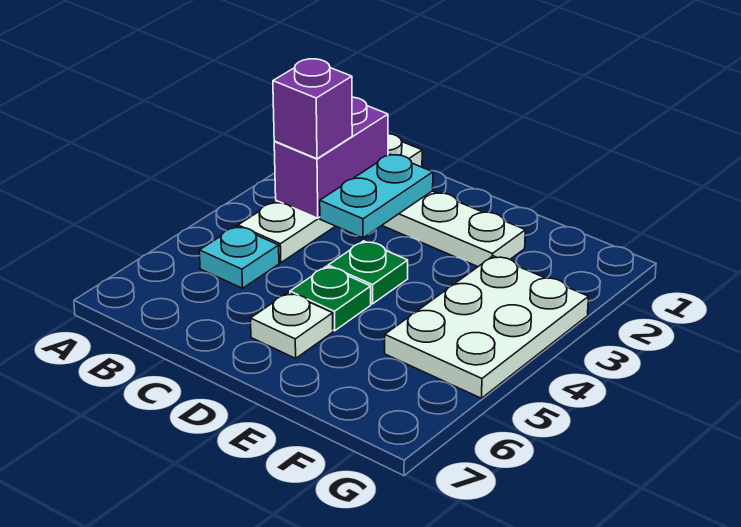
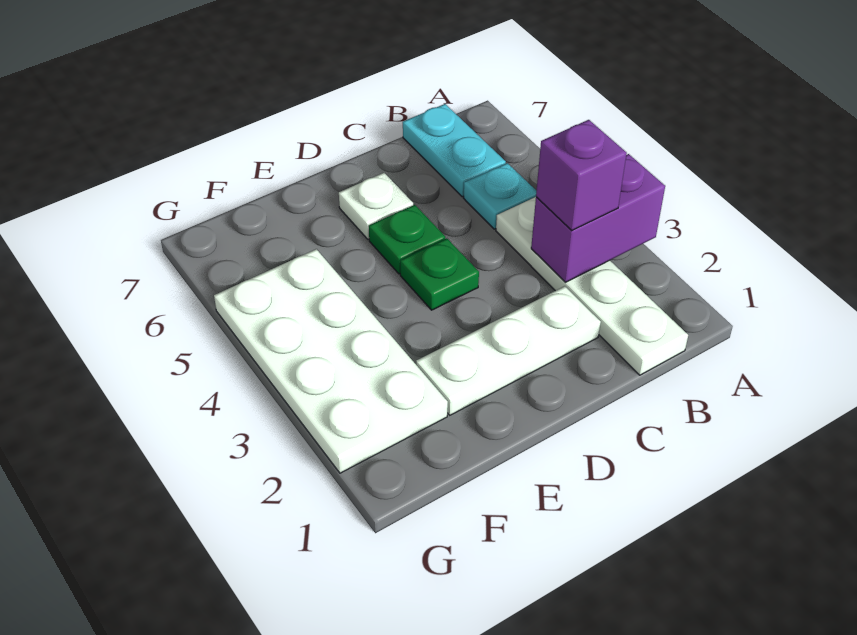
purple brick B2:B3 level 2 -> purple brick A3:B3 level 2
cyan plate C2:C3 level 2 -> cyan plate B6:B7 level 1
white plate F3:G5 level 1 -> white plate F2:G5 level 1

